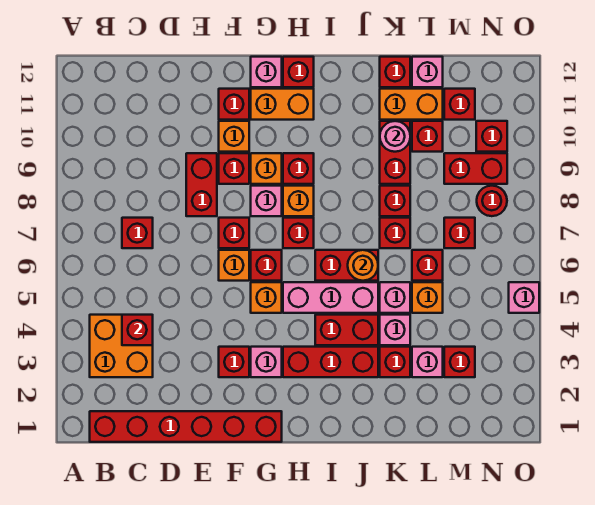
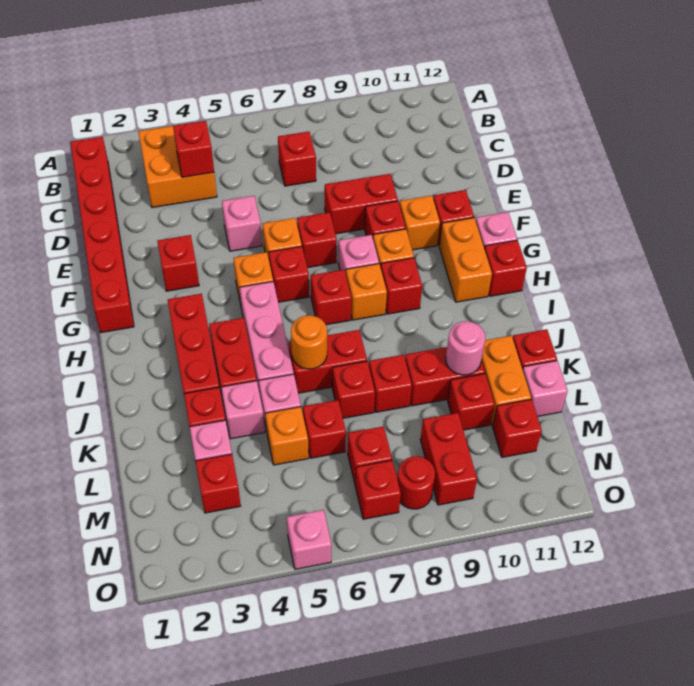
pink brick G3 level 1 -> pink brick E5 level 1
red brick I6:J6 level 1 -> red brick J6:J7 level 1
red brick N10 level 1 -> red brick N7 level 1

